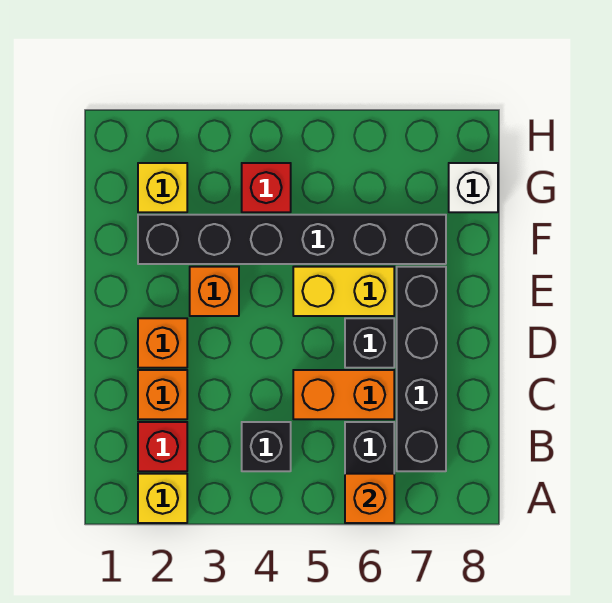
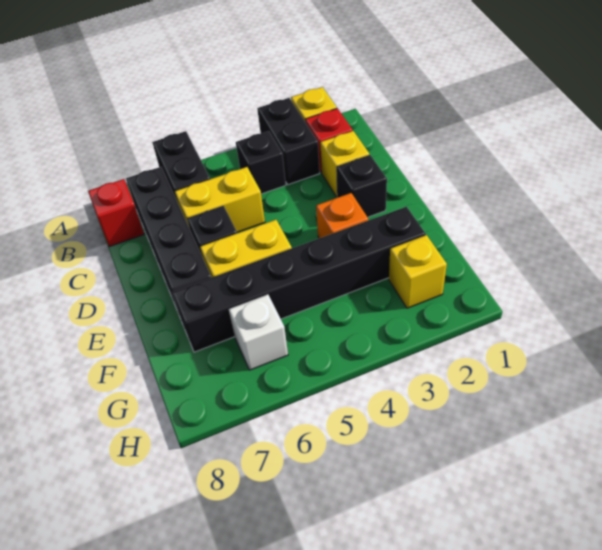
none -> black brick A3:B3 level 1
orange brick A6 level 2 -> none
orange brick C2 level 1 -> yellow brick C2 level 1
orange brick C5:C6 level 1 -> yellow brick C5:C6 level 1
orange brick D2 level 1 -> black brick D2 level 1
red brick G4 level 1 -> red brick B8 level 1
white brick G8 level 1 -> white brick G6 level 1

